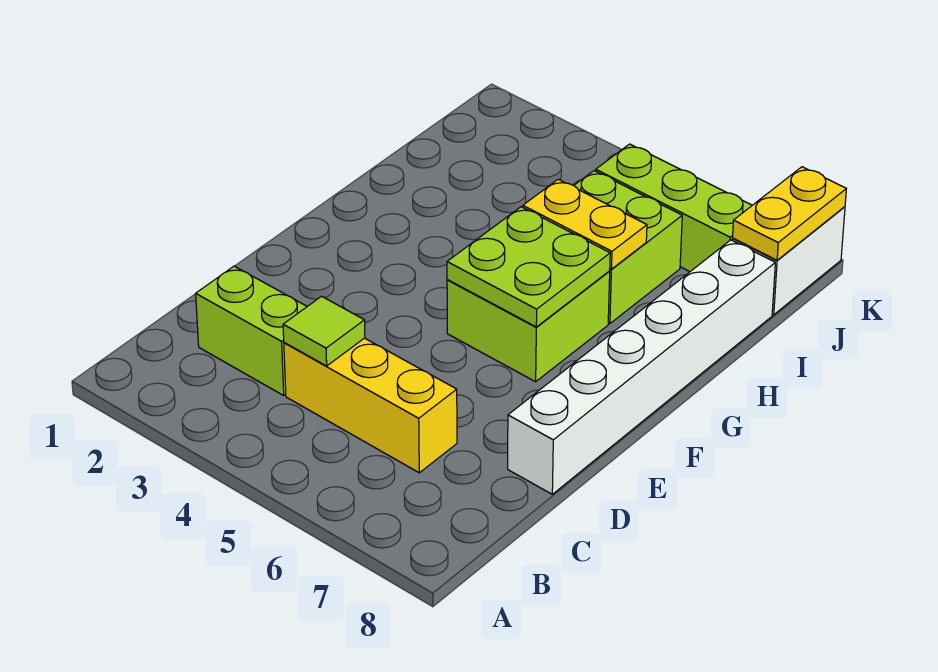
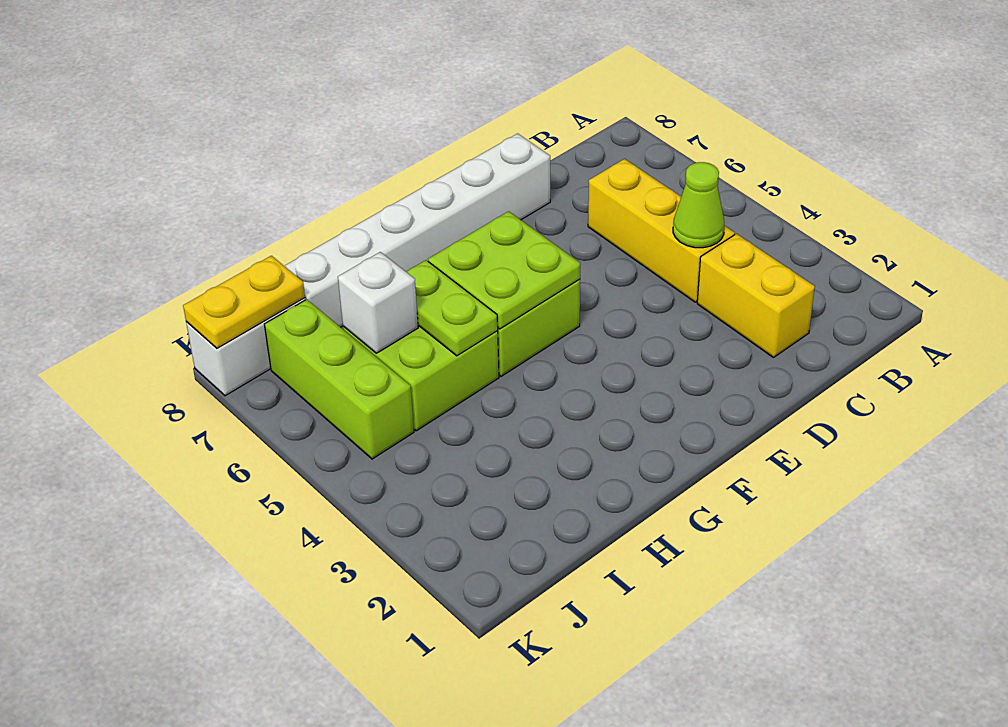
lime brick C2:C3 level 1 -> yellow brick C2:C3 level 1
lime tile C4 level 2 -> lime cone C4 level 2
yellow plate H5:H6 level 2 -> lime plate H5:H6 level 2
none -> white brick I6 level 2

